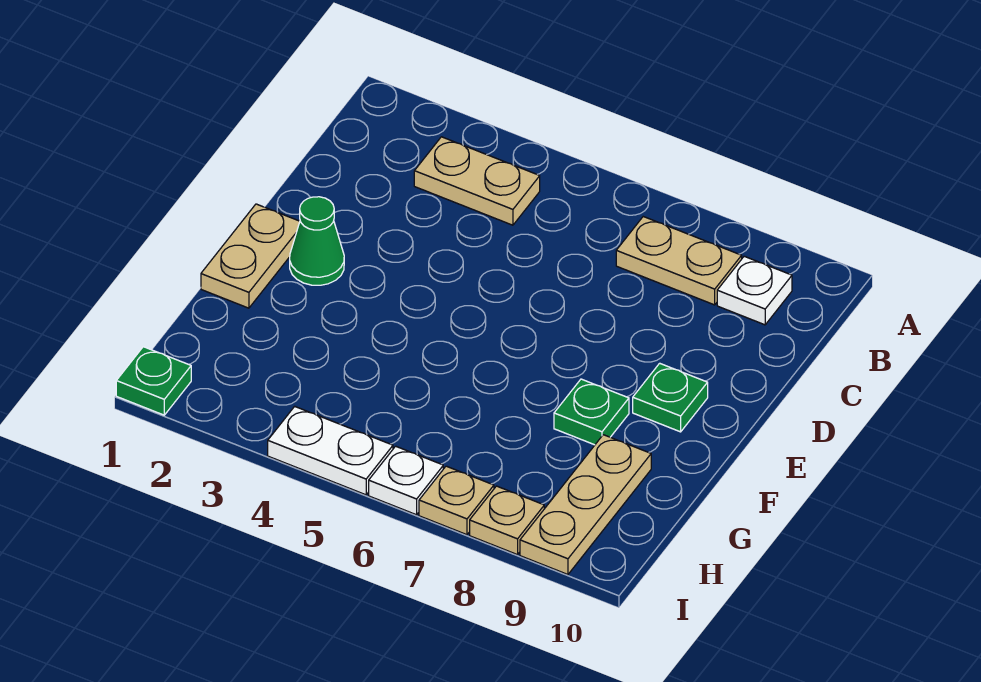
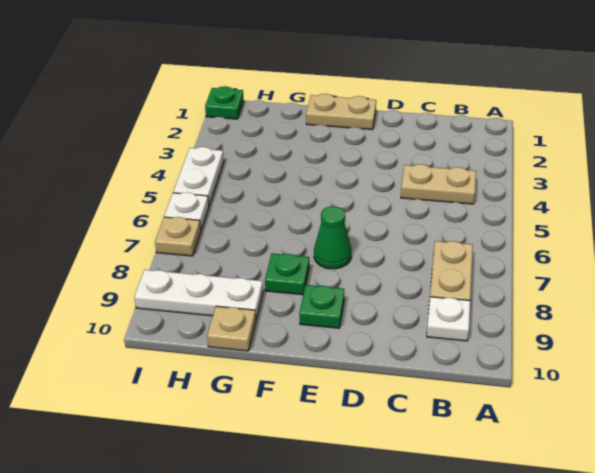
tan plate B3:B4 level 1 -> tan plate B4:C4 level 1
green cone E2 level 1 -> green cone E7 level 1
tan plate G9:I9 level 1 -> white plate G9:I9 level 1
tan plate I8 level 1 -> tan plate G10 level 1

